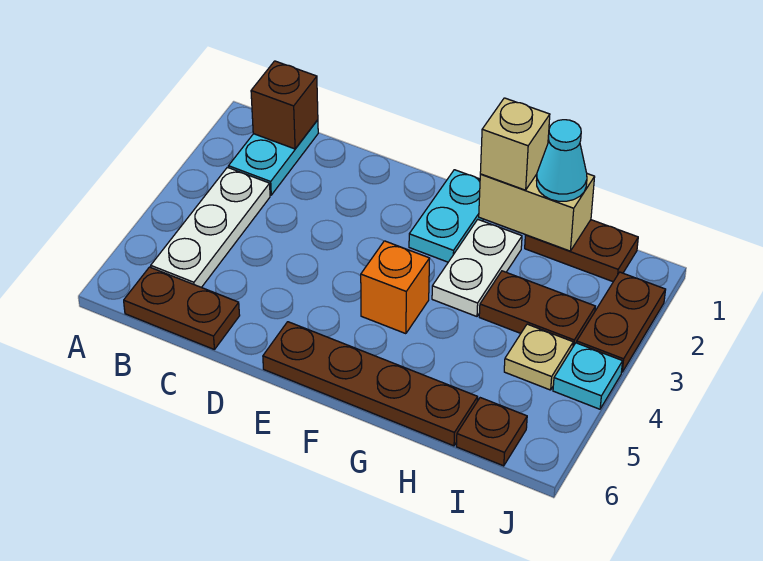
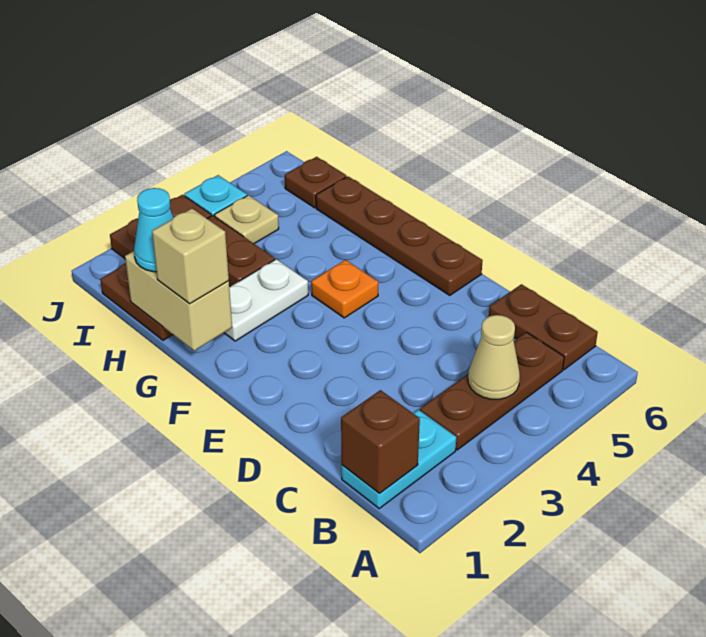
white plate B3:B5 level 1 -> brown plate B3:B5 level 1
none -> tan cone B4 level 2
cyan plate F1:F2 level 1 -> none
orange brick F4 level 1 -> orange plate F4 level 1

